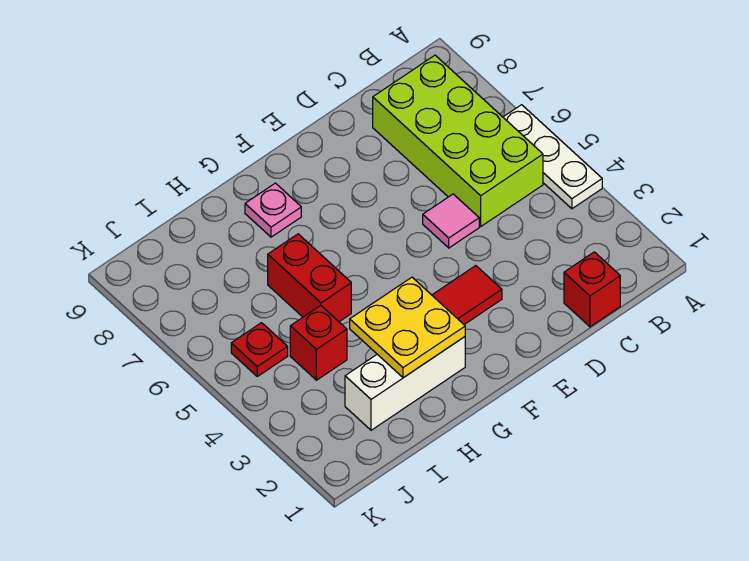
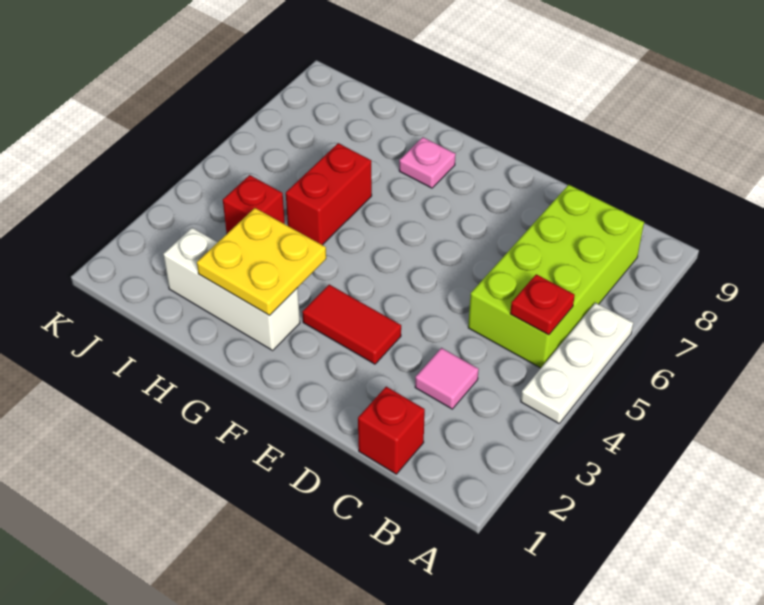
pink tile D5 level 1 -> pink tile C3 level 1
red plate J5 level 1 -> red plate B5 level 2

